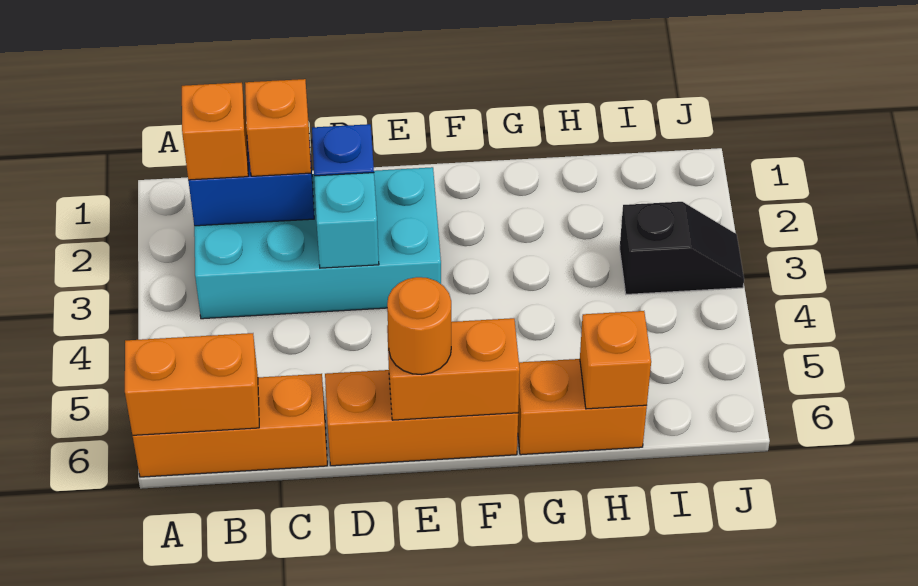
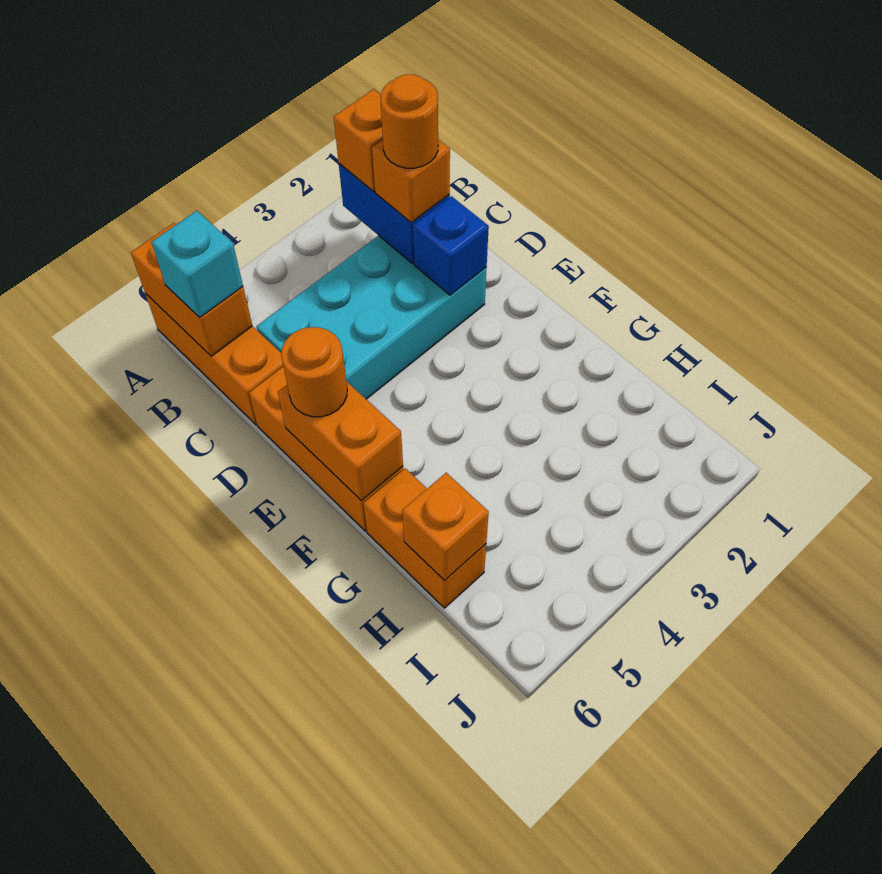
cyan brick B2:E3 level 1 -> cyan brick C2:D5 level 1
none -> orange round brick C2 level 4
cyan brick D3 level 2 -> cyan brick B6 level 3
black slope I3:J3 level 1 top I -> none

